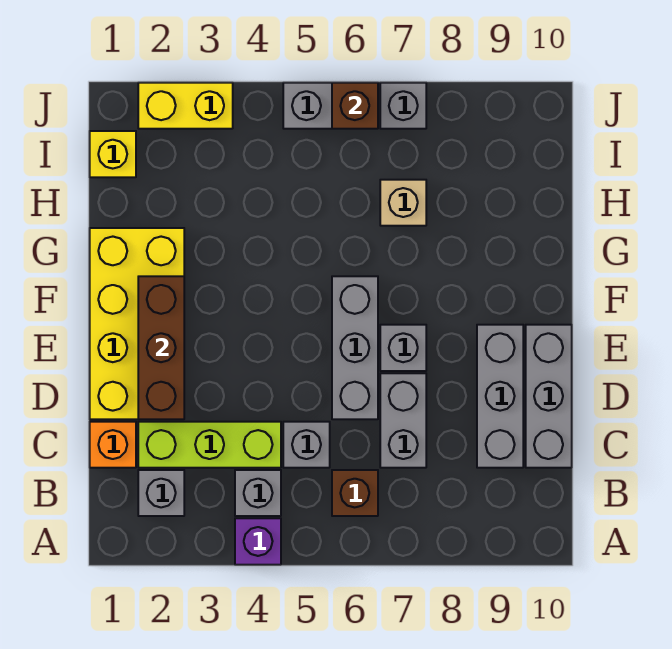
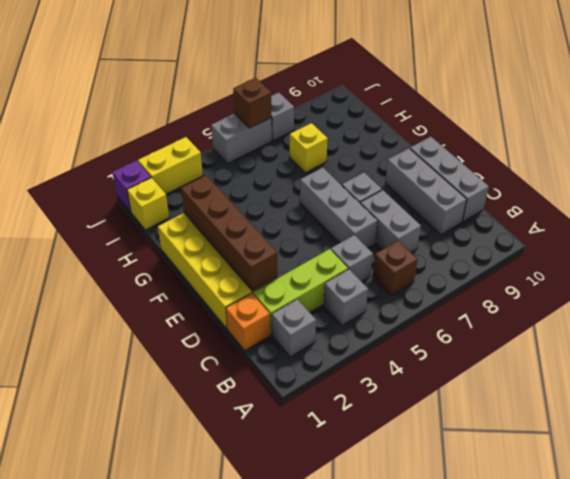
purple brick A4 level 1 -> purple brick J1 level 1
brown brick D2:F2 level 2 -> brown brick D2:G2 level 2
tan brick H7 level 1 -> yellow brick H7 level 1

